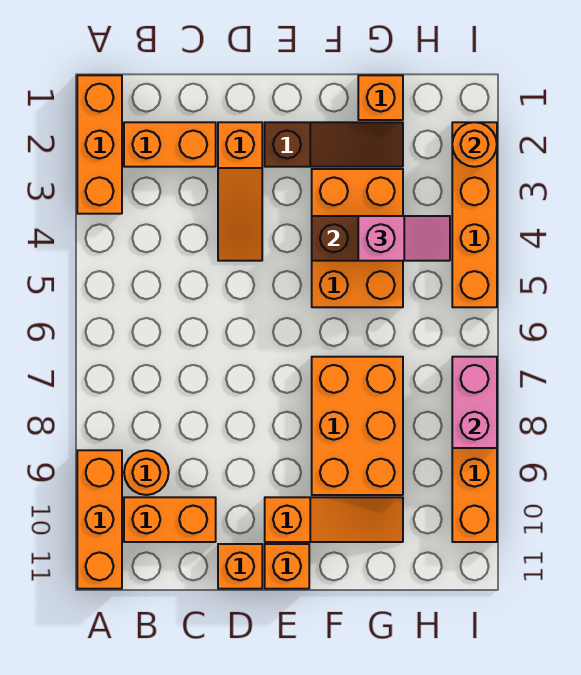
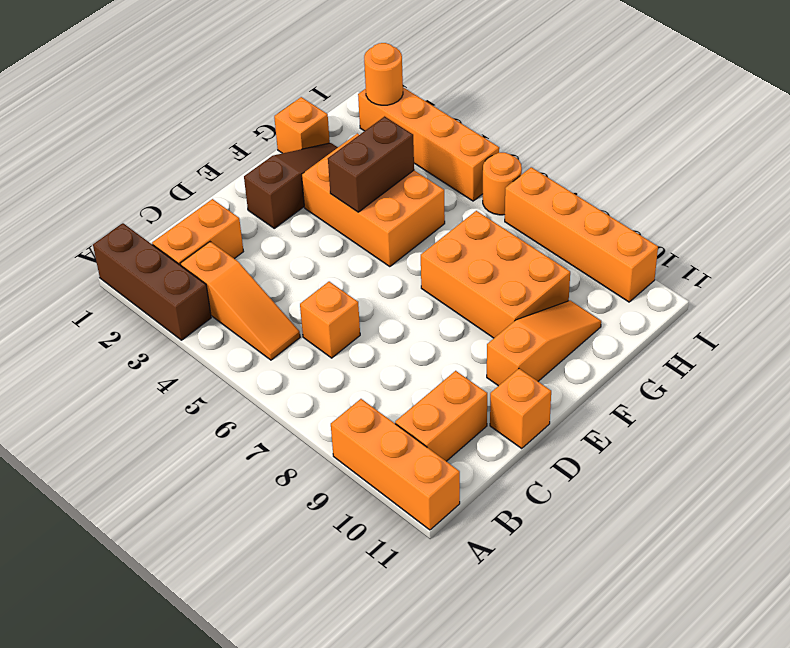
orange brick A1:A3 level 1 -> brown brick A1:A3 level 1
orange round brick B9 level 1 -> orange round brick I6 level 1
orange slope D2:D4 level 1 top 2 -> orange slope B3:B5 level 1 top 3
orange brick E11 level 1 -> orange brick C6 level 1
pink slope G4:H4 level 3 top G -> none
pink brick I7:I8 level 2 -> none

